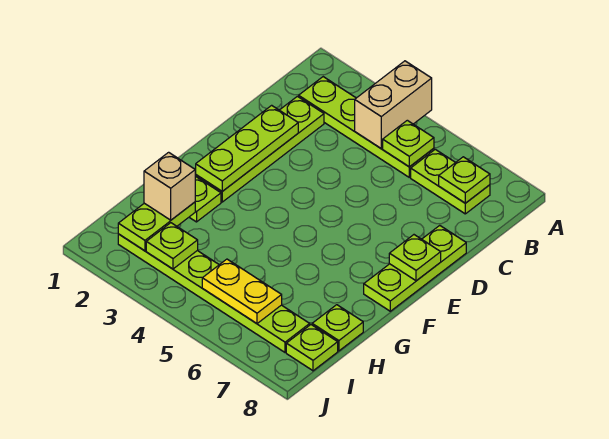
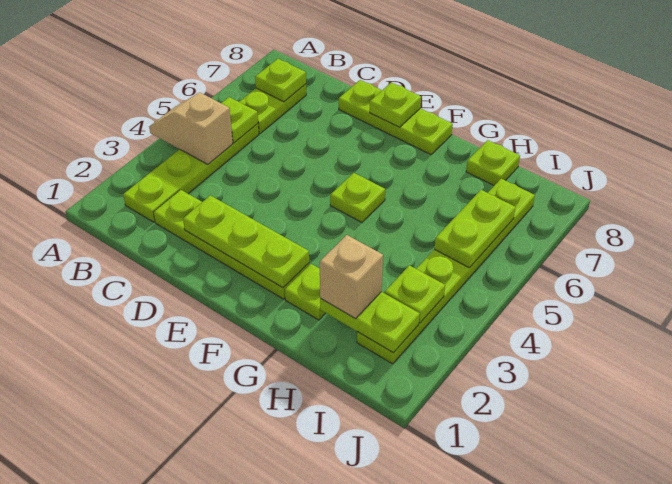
tan brick A4:B4 level 2 -> tan slope A4:B4 level 2 top B
yellow plate I5:I6 level 2 -> lime plate I5:I6 level 2
lime plate I8 level 1 -> lime plate F5 level 1

